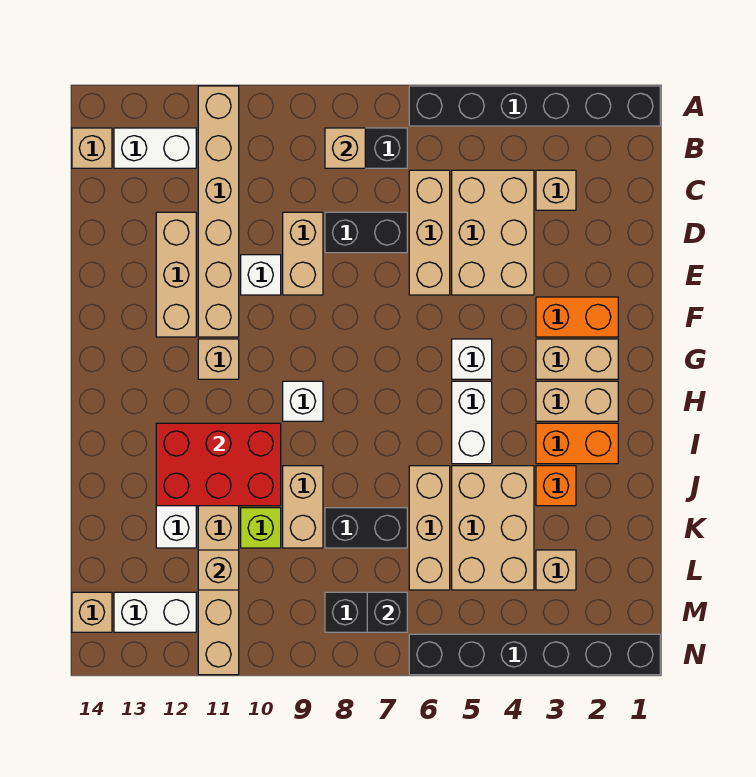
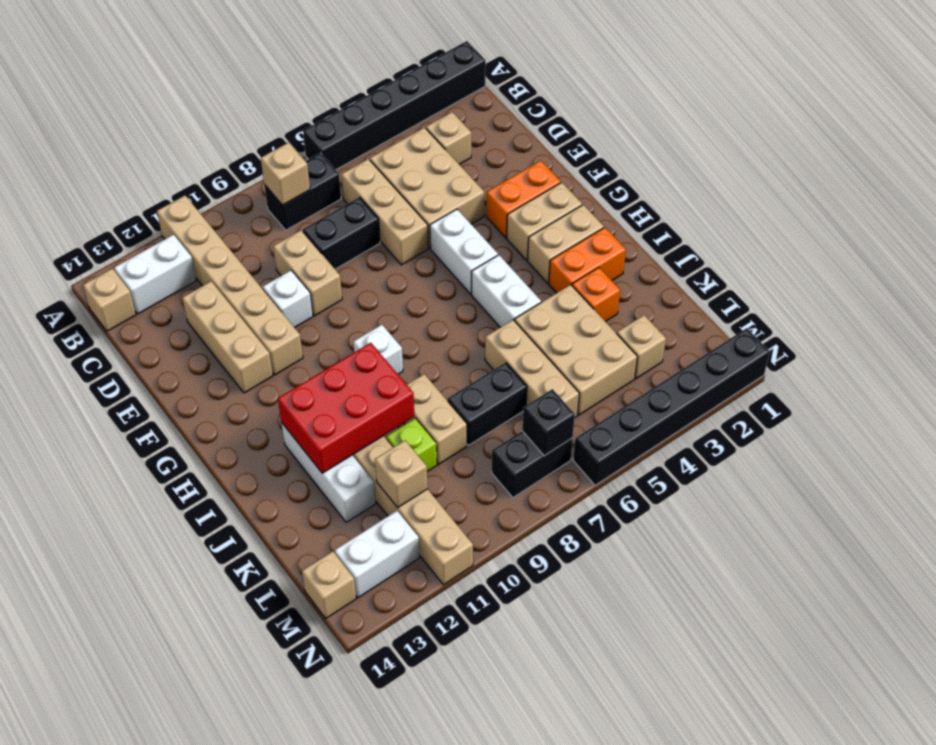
white brick G5 level 1 -> white brick F5:G5 level 1
tan brick G11 level 1 -> none

